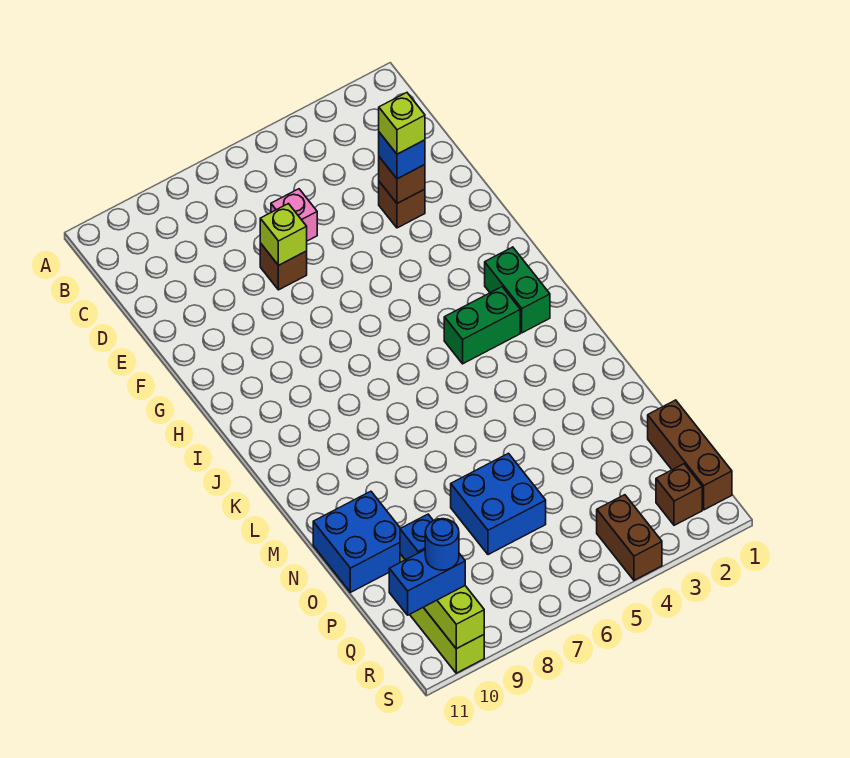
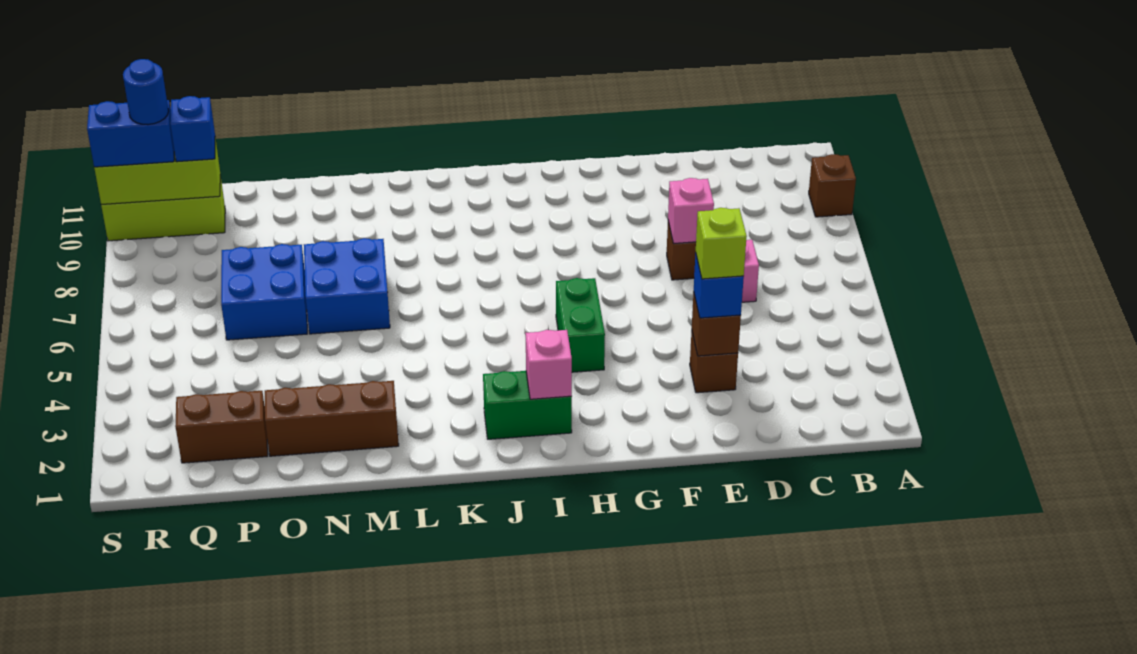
lime brick E7 level 2 -> pink brick E7 level 2
none -> pink brick I2 level 2
green brick J3:J4 level 1 -> green brick H4:H5 level 1
blue brick N10:O11 level 1 -> blue brick M6:N7 level 1
brown brick P1:R1 level 1 -> brown brick M2:O2 level 1
brown brick R2 level 1 -> brown brick A9 level 1
brown brick R4:S4 level 1 -> brown brick P2:Q2 level 1
blue brick R10:R11 level 3 -> blue brick R10:S10 level 3

